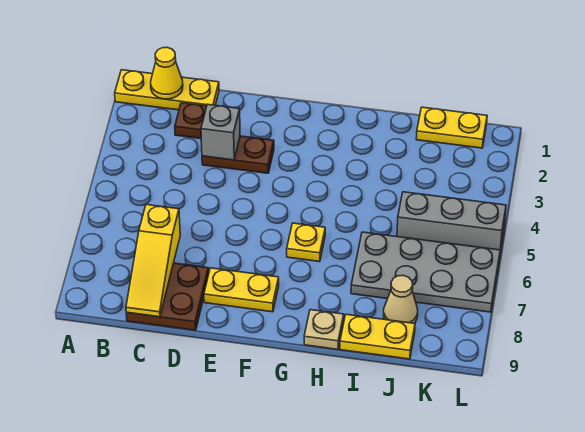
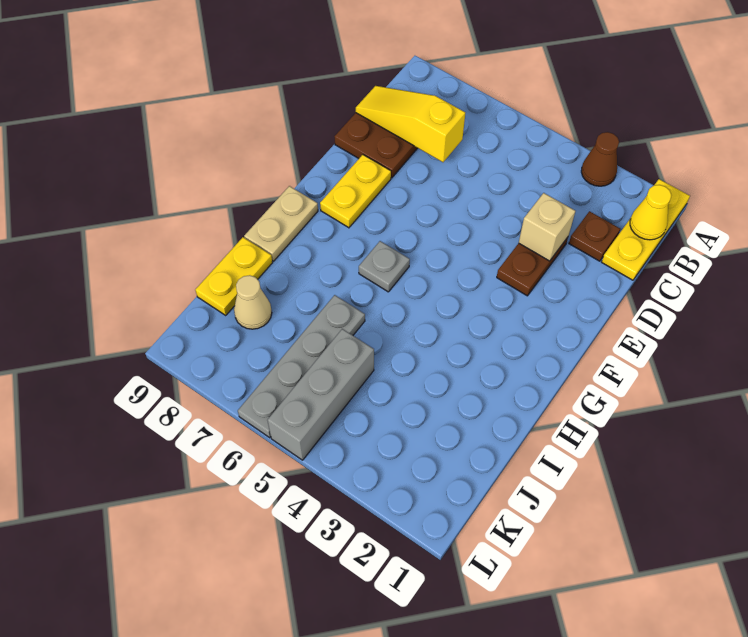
none -> brown cone A3 level 1
grey brick D3 level 2 -> tan brick D3 level 2
yellow plate G6 level 1 -> grey plate G6 level 1
tan plate H9 level 1 -> tan plate G9:H9 level 1
grey plate I6:L7 level 1 -> grey plate I6:L6 level 1
yellow plate J1:K1 level 1 -> none

